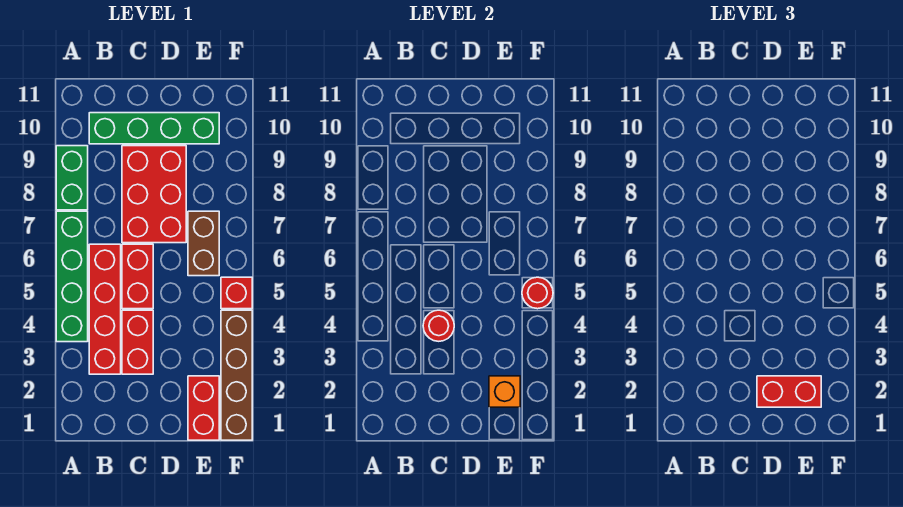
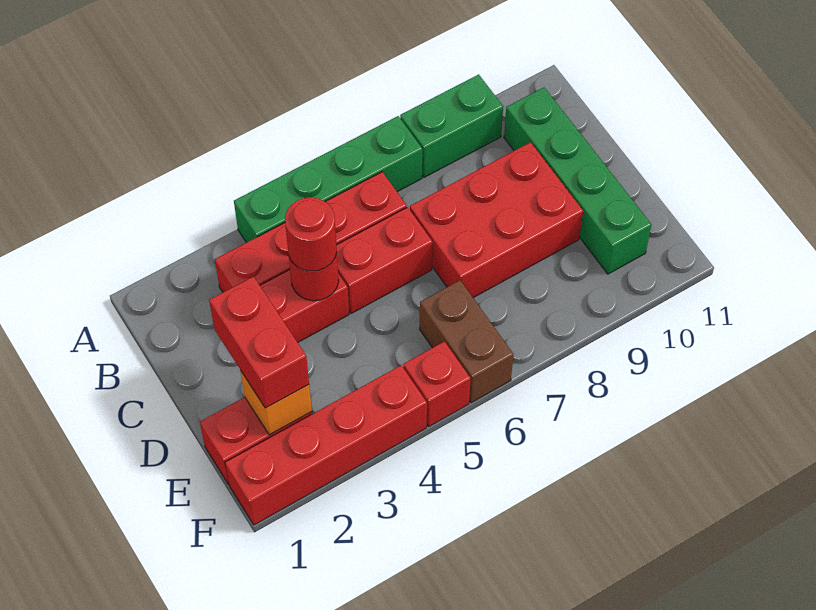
brown brick E6:E7 level 1 -> brown brick E6:F6 level 1
brown brick F1:F4 level 1 -> red brick F1:F4 level 1
red round brick F5 level 2 -> red round brick C4 level 3

